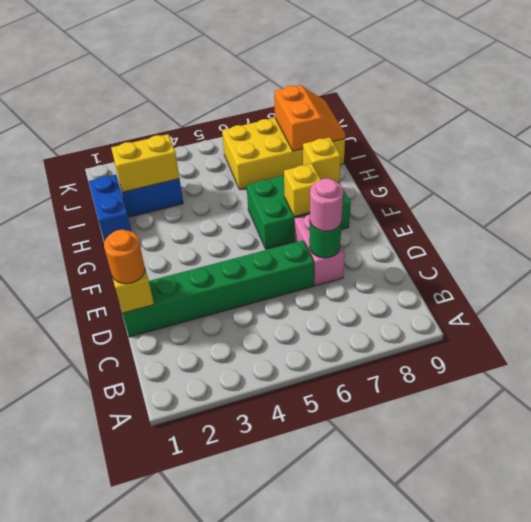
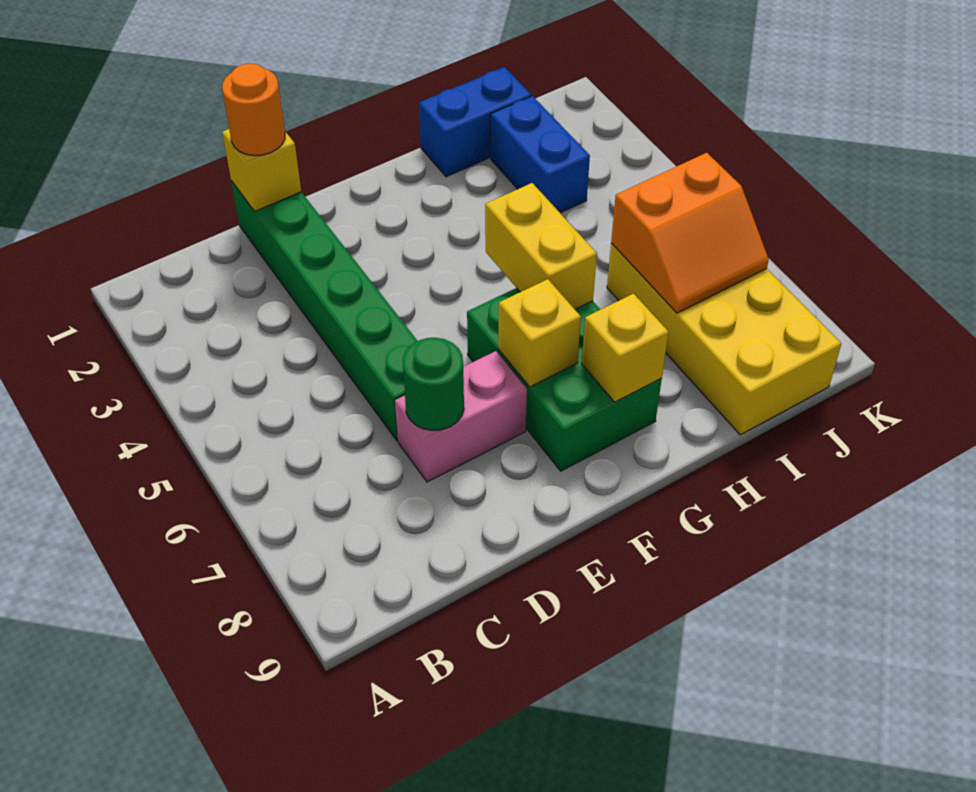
pink round brick D7 level 3 -> none
yellow brick I2:I3 level 2 -> yellow brick G5:G6 level 2
orange slope I8:J9 level 2 top 8 -> orange slope I6:J7 level 2 top 6

